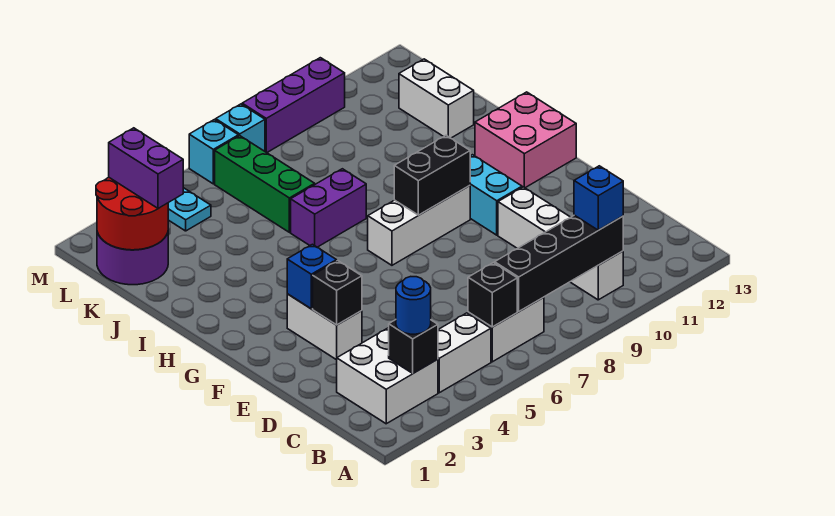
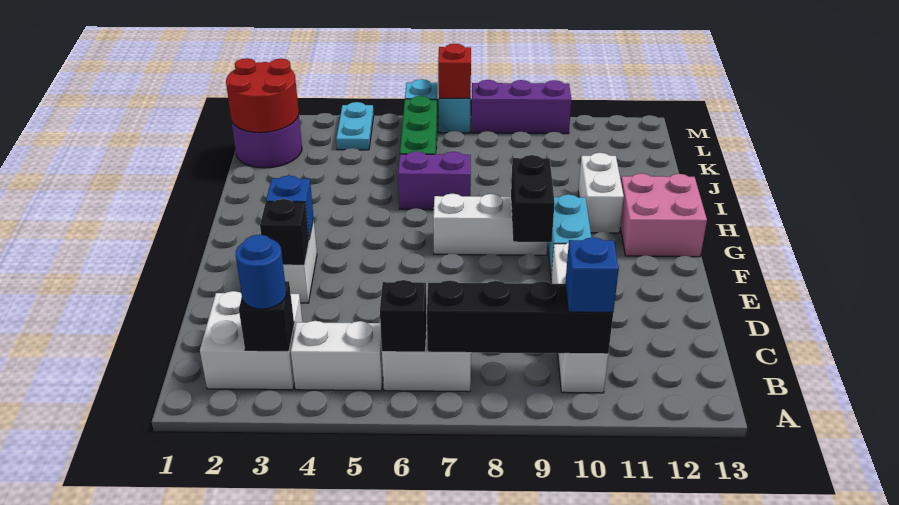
black brick G8:G9 level 2 -> black brick F9:G9 level 2
white brick J12:K12 level 1 -> white brick H11:I11 level 1
purple brick K2:L2 level 3 -> none
none -> red brick M7 level 2

